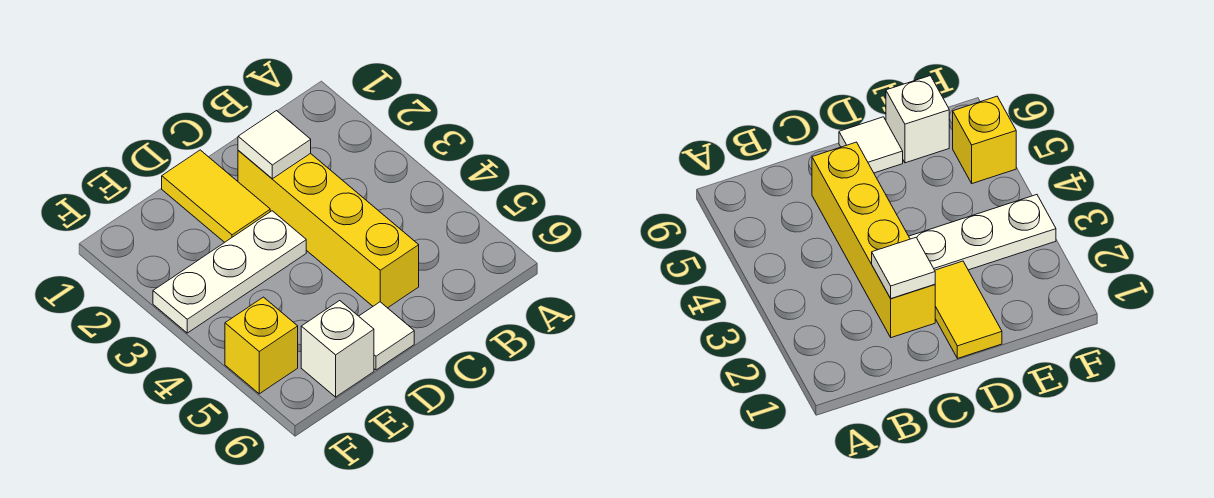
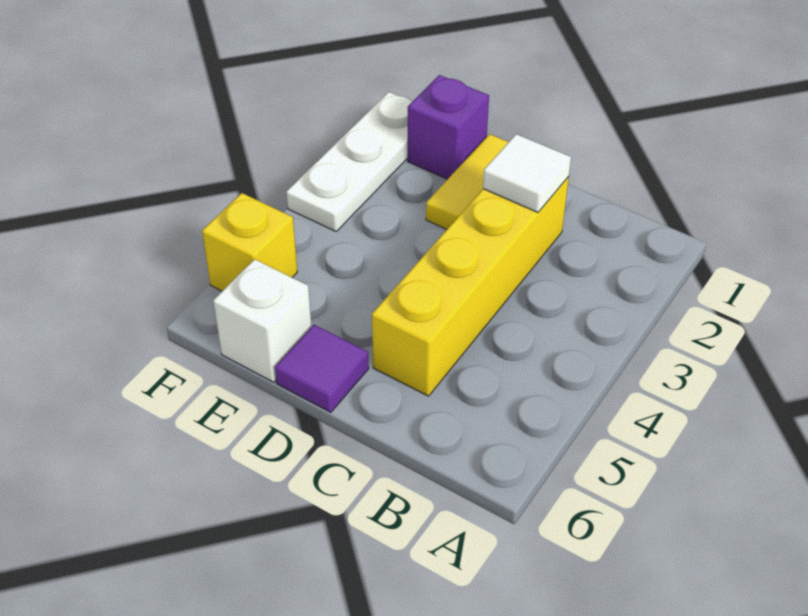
white plate D3:F3 level 1 -> white plate F1:F3 level 1
white tile D6 level 1 -> purple tile D6 level 1
none -> purple brick E1 level 1

